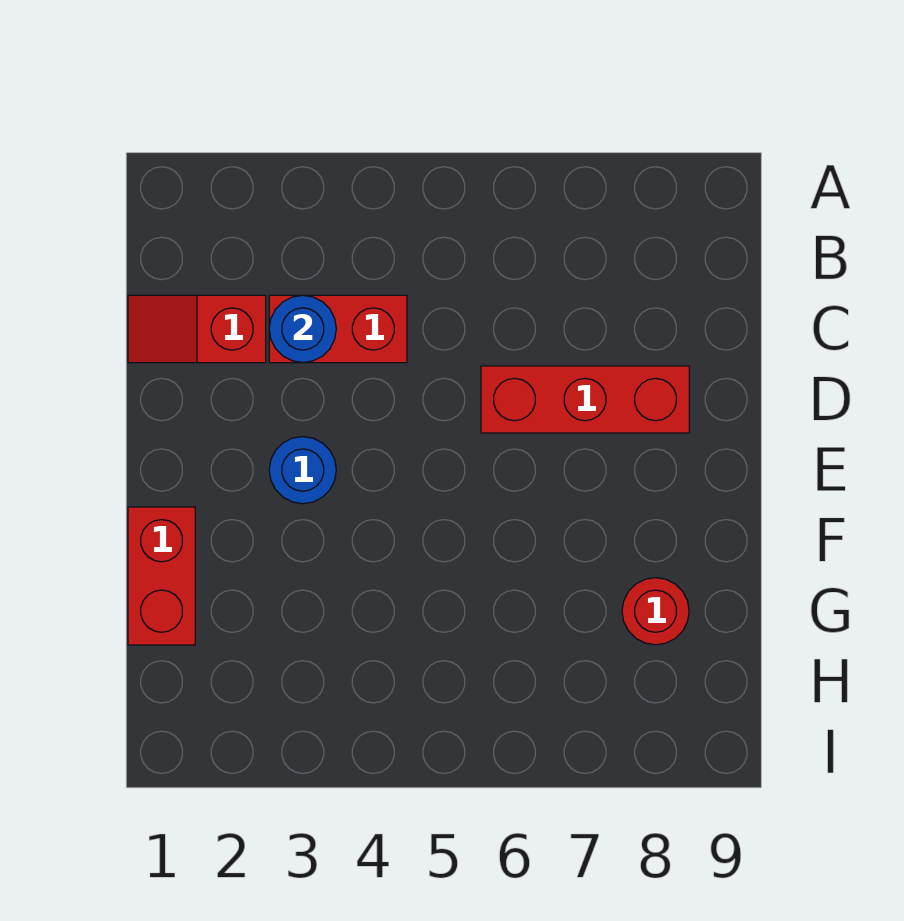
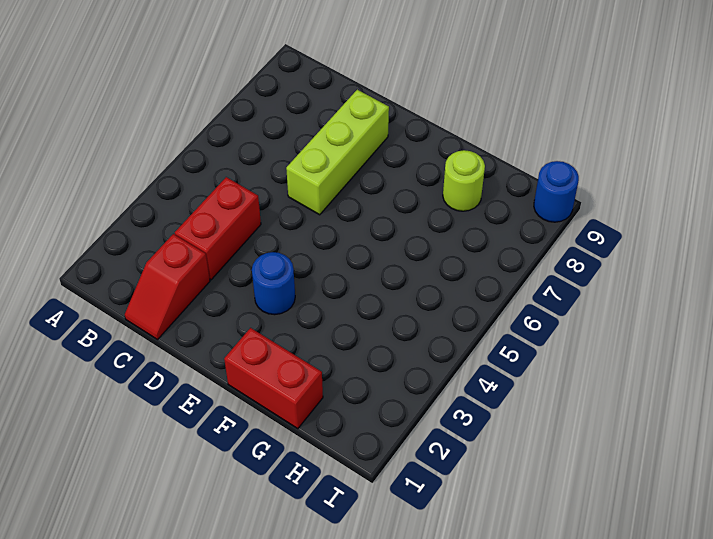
blue round brick C3 level 2 -> blue round brick I9 level 1
red brick D6:D8 level 1 -> lime brick D6:D8 level 1
red round brick G8 level 1 -> lime round brick G8 level 1

